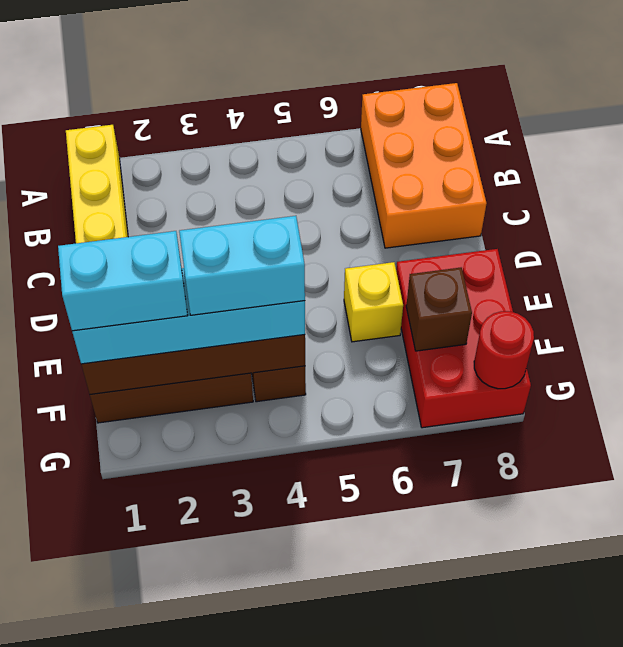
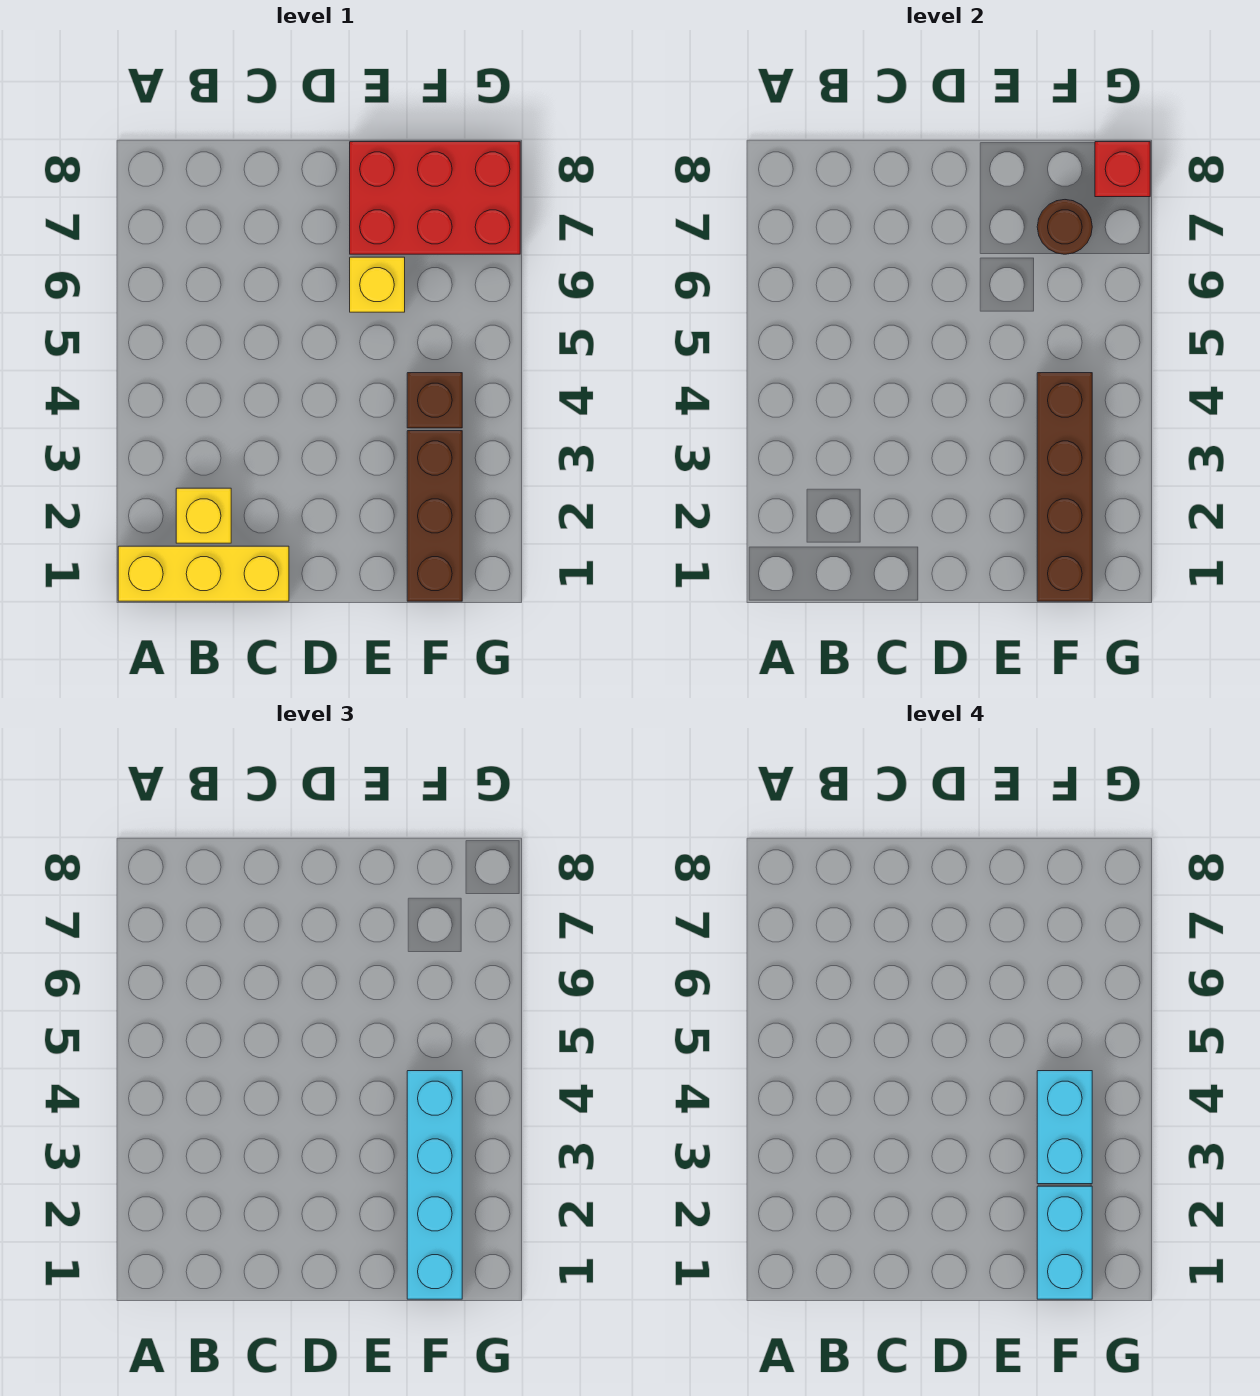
orange brick A7:C8 level 1 -> none
none -> yellow brick B2 level 1
brown brick F7 level 2 -> brown round brick F7 level 2
red round brick G8 level 2 -> red brick G8 level 2

